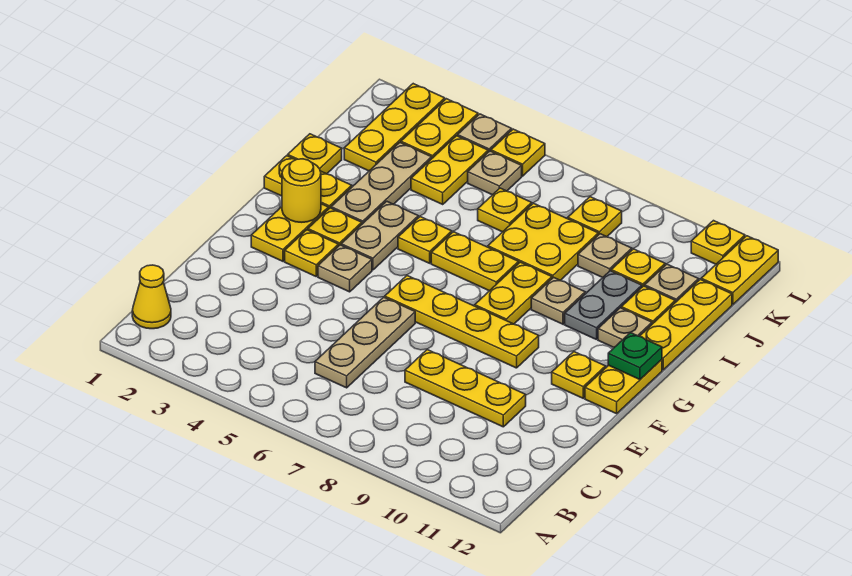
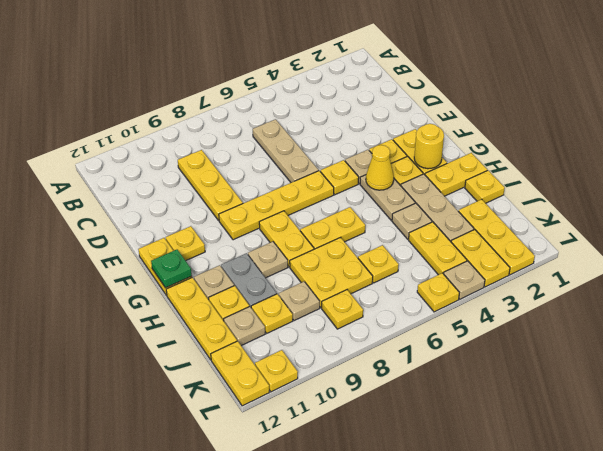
yellow cone B1 level 1 -> yellow cone G4 level 2
yellow plate D8:D10 level 1 -> yellow plate C9:E9 level 1
yellow plate H5 level 1 -> yellow plate F5 level 1
tan plate K5 level 1 -> tan plate I4 level 1

